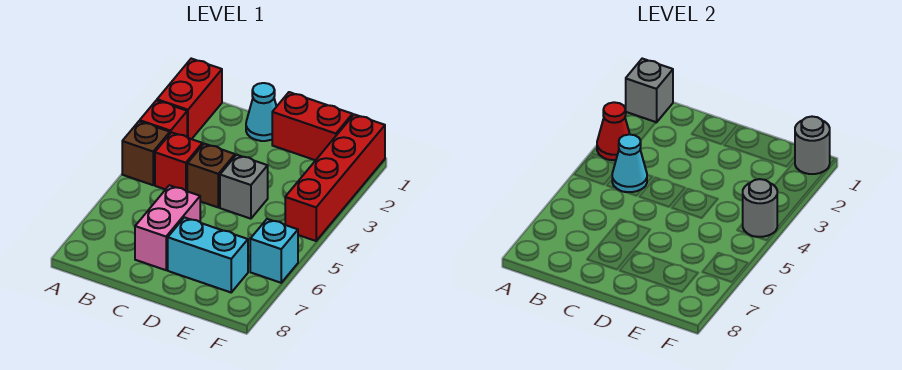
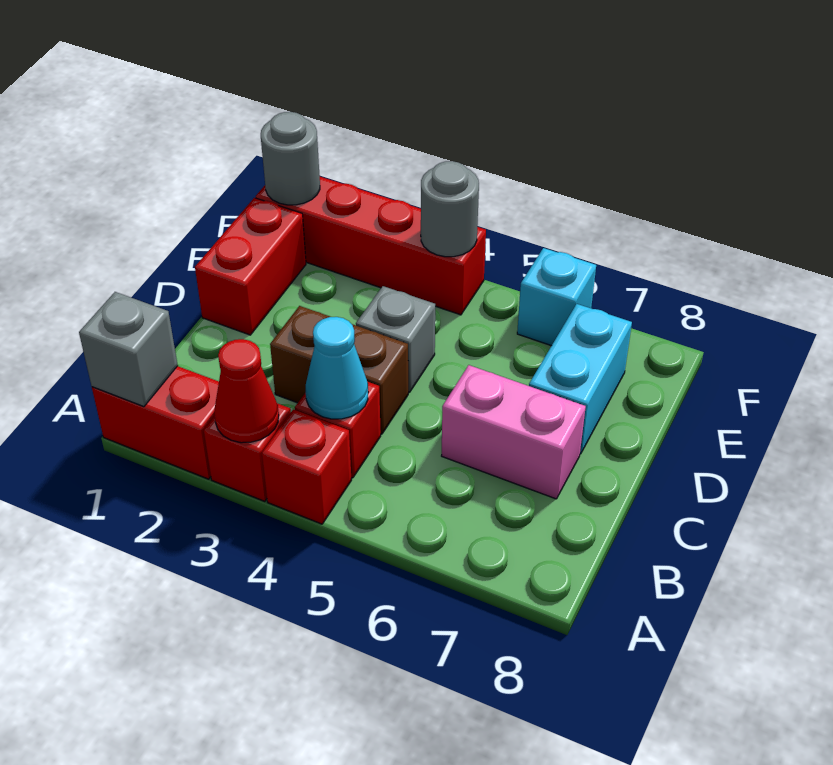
brown brick A4 level 1 -> red brick A4 level 1
cyan cone C1 level 1 -> none
brown brick C4 level 1 -> brown brick C3:C4 level 1

